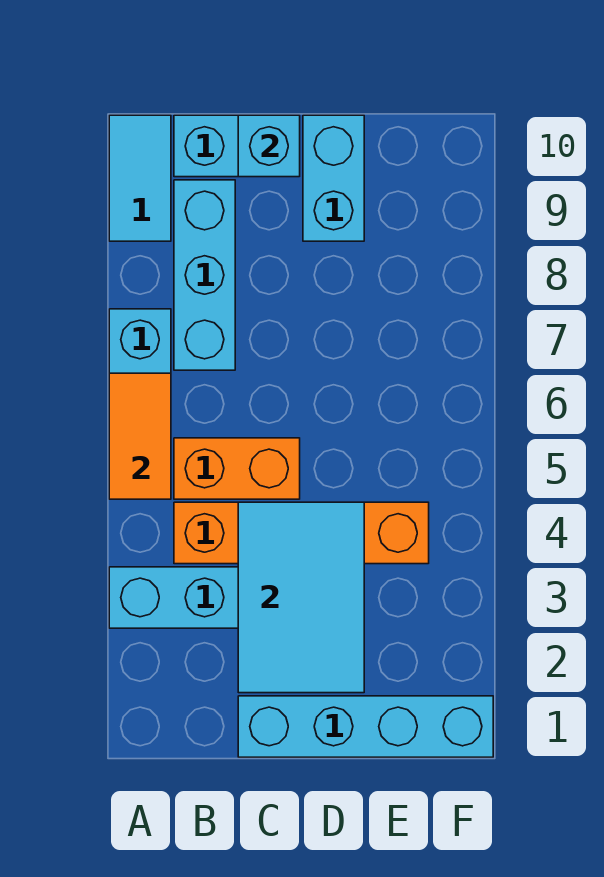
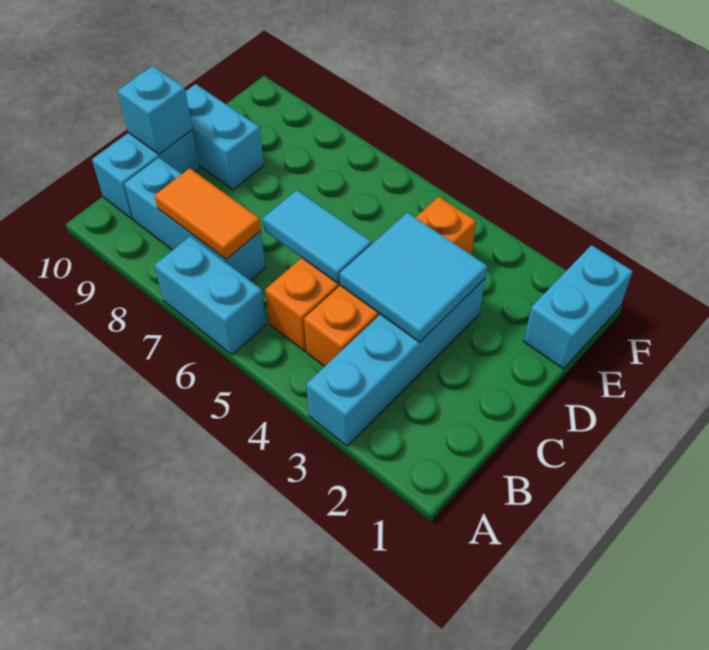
orange tile A5:A6 level 2 -> orange tile B7:B8 level 2
cyan tile A9:A10 level 1 -> cyan tile C5:C6 level 2
cyan brick C1:F1 level 1 -> cyan brick E1:F1 level 1
cyan tile C2:D4 level 2 -> cyan tile C3:D4 level 2

